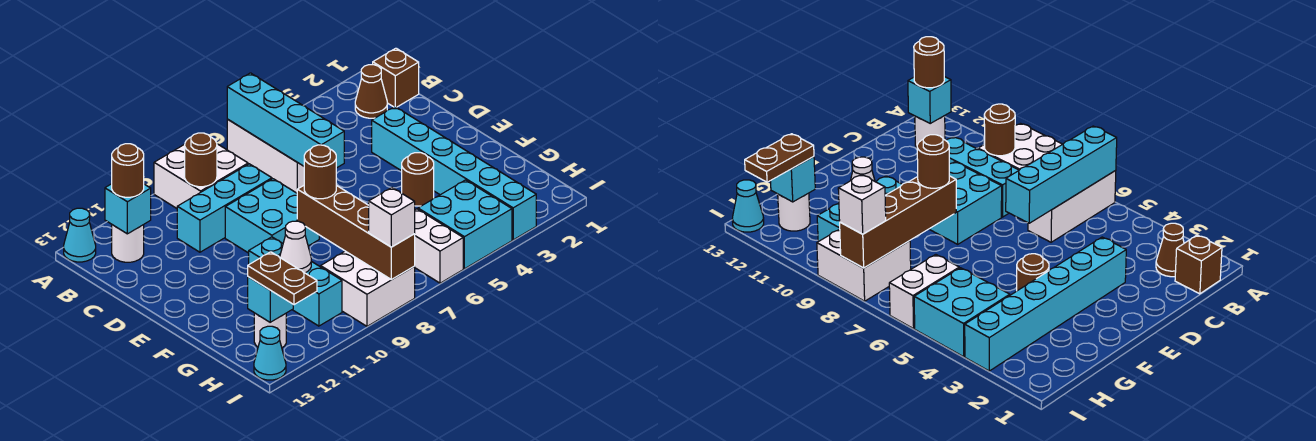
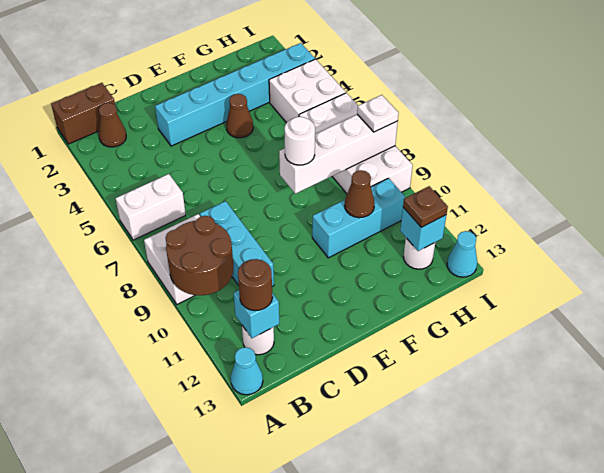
white brick A6:C6 level 1 -> white brick A6:B6 level 1
cyan brick A6:D6 level 2 -> none
brown brick B1 level 1 -> brown brick A1:B1 level 1
brown round brick B9 level 2 -> brown round brick A9:B10 level 2
cyan brick D8:E9 level 1 -> none
brown round brick F4 level 1 -> brown cone F4 level 1
brown brick F8:I8 level 2 -> white brick F8:I8 level 2
brown round brick F8 level 3 -> white round brick F8 level 3
white cone G10 level 2 -> brown cone G10 level 2
cyan brick H4:I5 level 1 -> white brick H4:I5 level 1
brown plate H12:I12 level 3 -> brown plate H12 level 3
white brick I8 level 3 -> white plate I8 level 3

